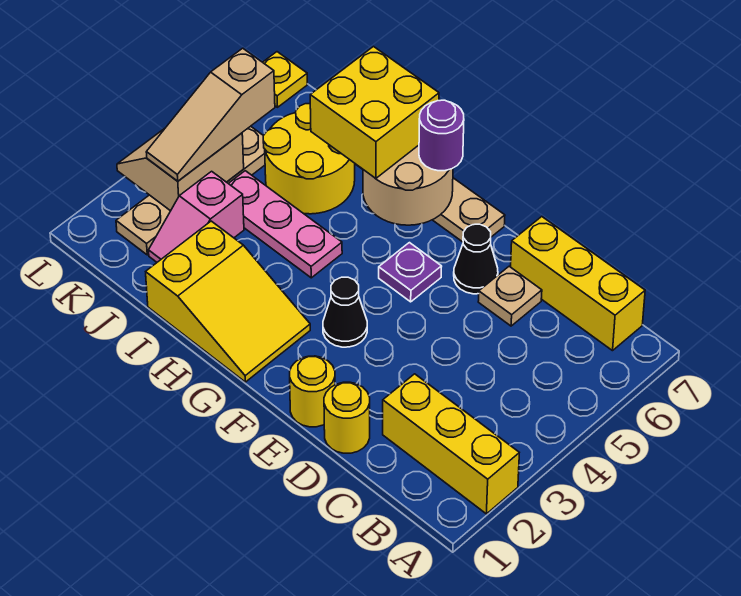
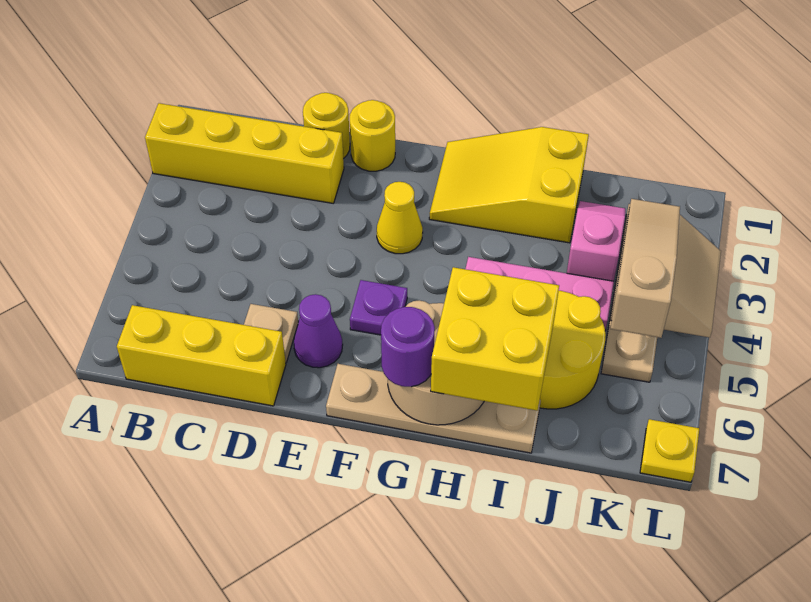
yellow brick A2:C2 level 1 -> yellow brick A2:D2 level 1
black cone E6 level 1 -> purple cone E6 level 1
black cone F3 level 1 -> yellow cone F3 level 1

